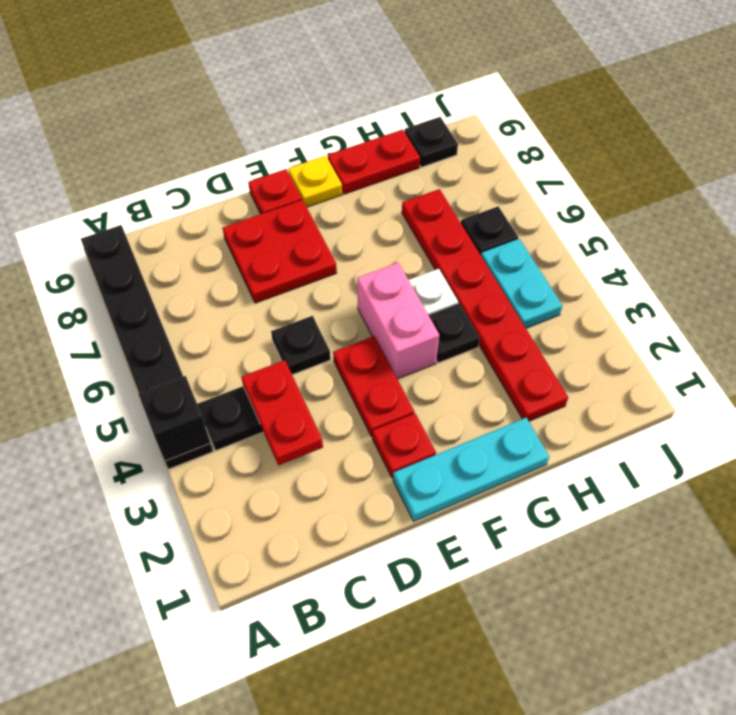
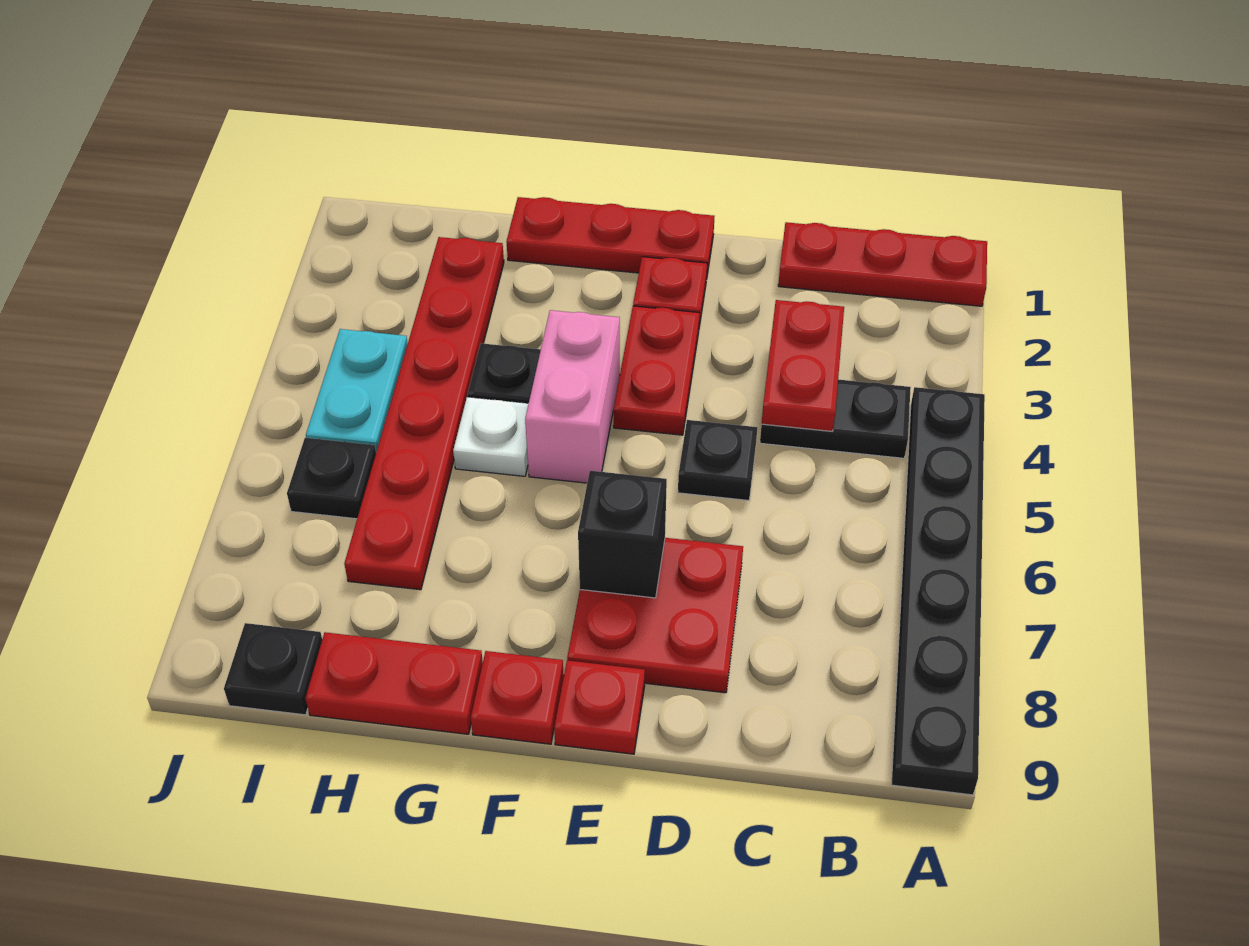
none -> red plate A1:C1 level 1
black brick A4 level 2 -> black brick E7 level 2
cyan plate E1:G1 level 1 -> red plate E1:G1 level 1
yellow plate F9 level 1 -> red plate F9 level 1

